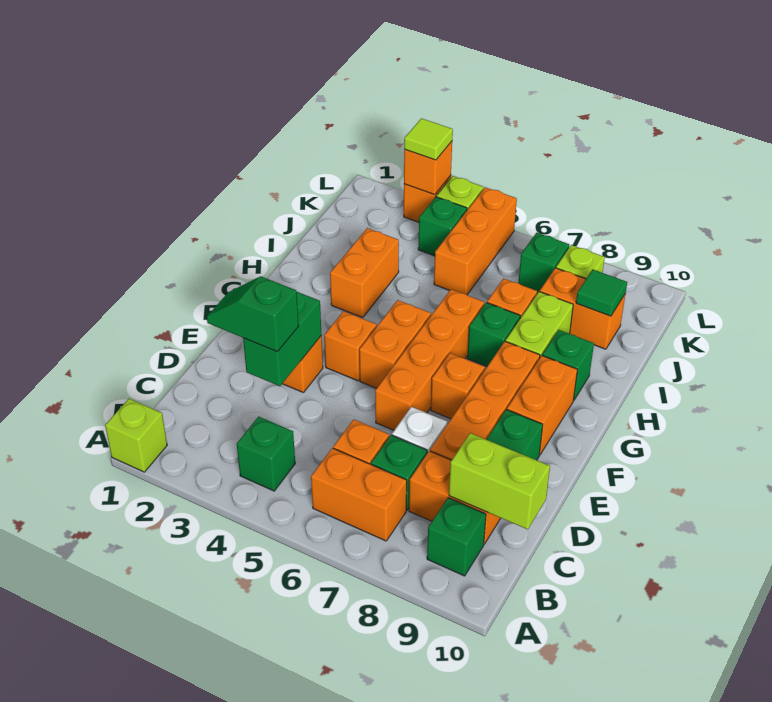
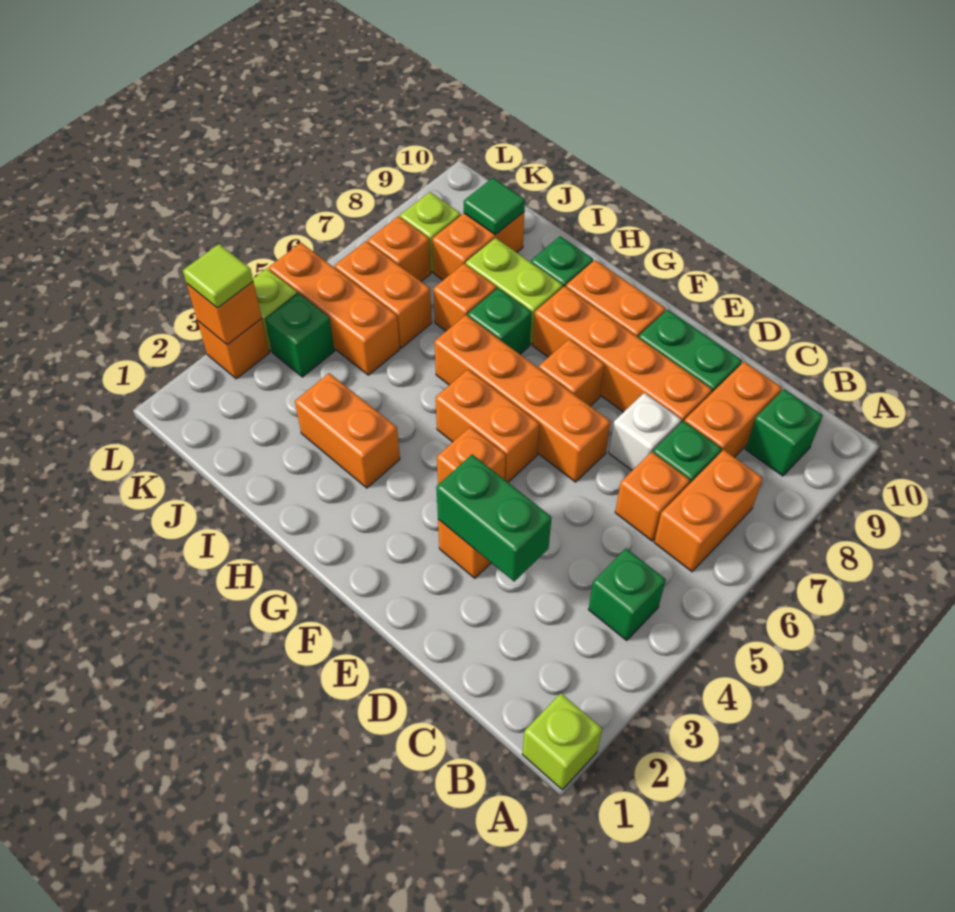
lime brick C9:C10 level 2 -> none
green slope D2:D3 level 3 top 3 -> none
none -> orange brick J6:K6 level 1
green brick K7 level 1 -> orange brick K7 level 1

